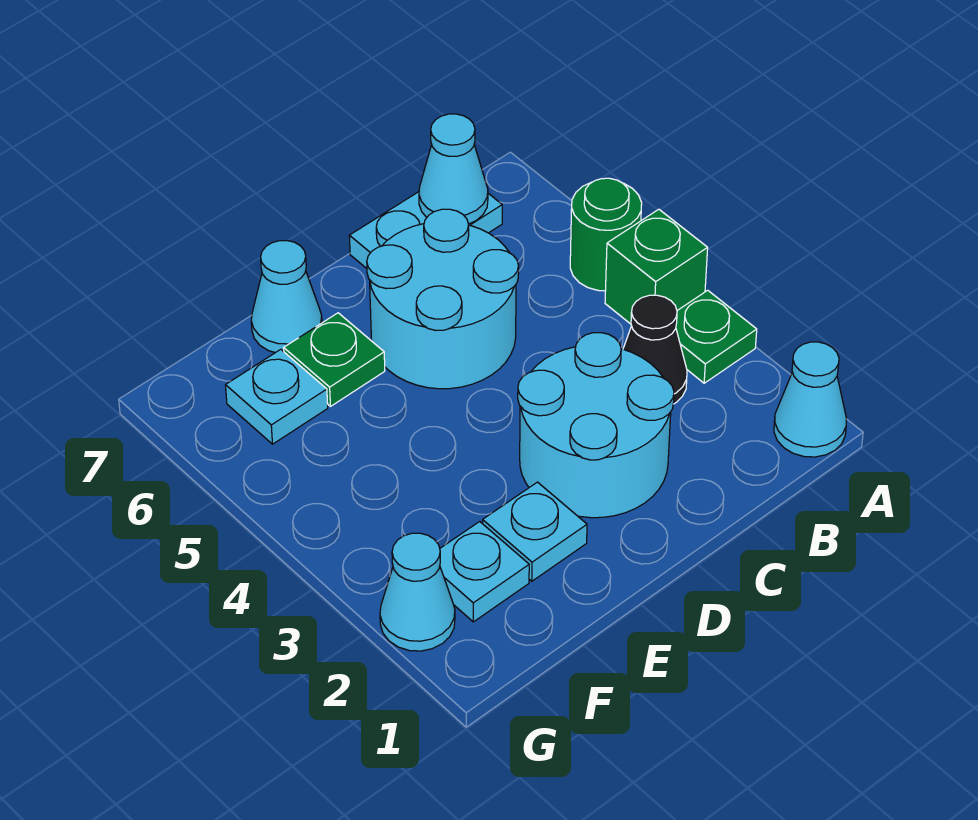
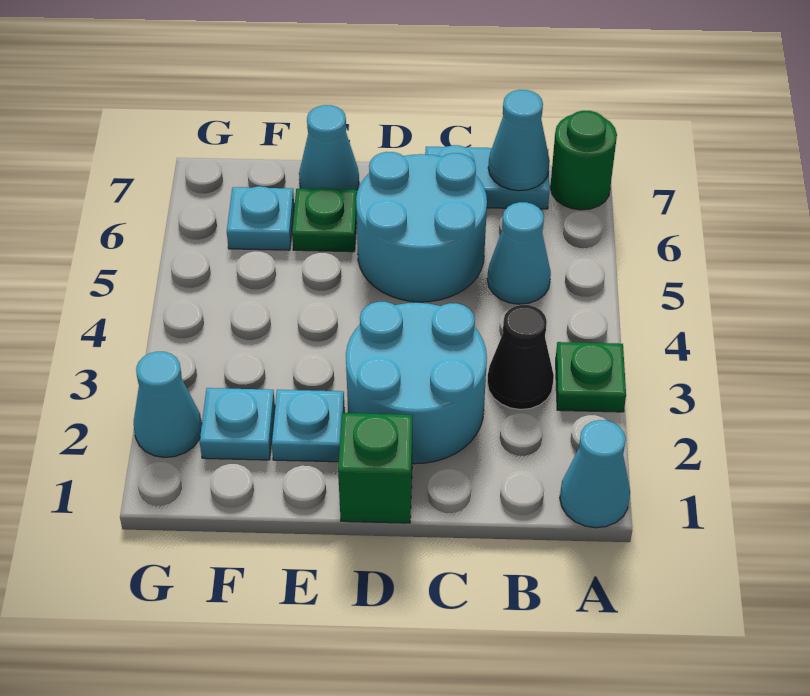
green brick A4 level 1 -> green brick D1 level 1
green round brick A5 level 1 -> green round brick A7 level 1
none -> cyan cone B5 level 1

